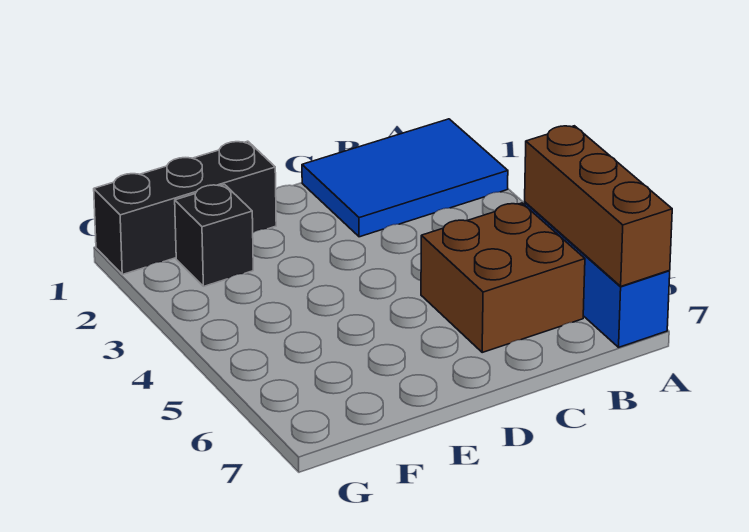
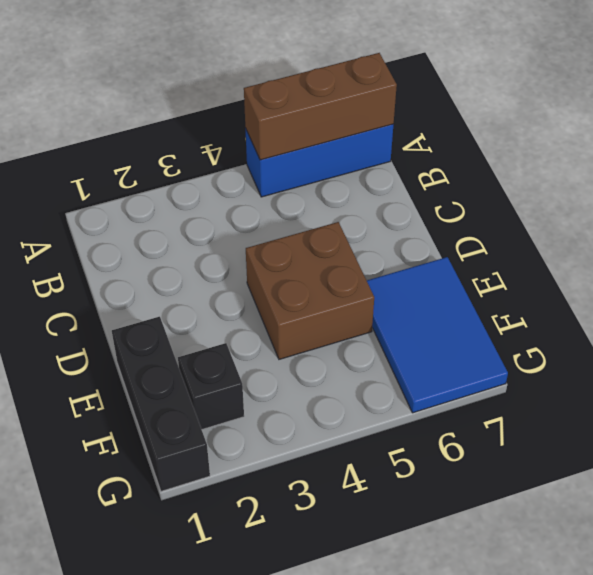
blue tile A1:C2 level 1 -> blue tile E6:G7 level 1
brown brick B5:C6 level 1 -> brown brick D4:E5 level 1

